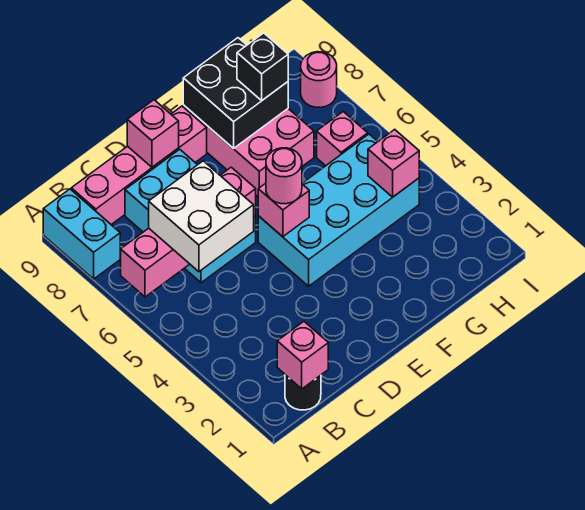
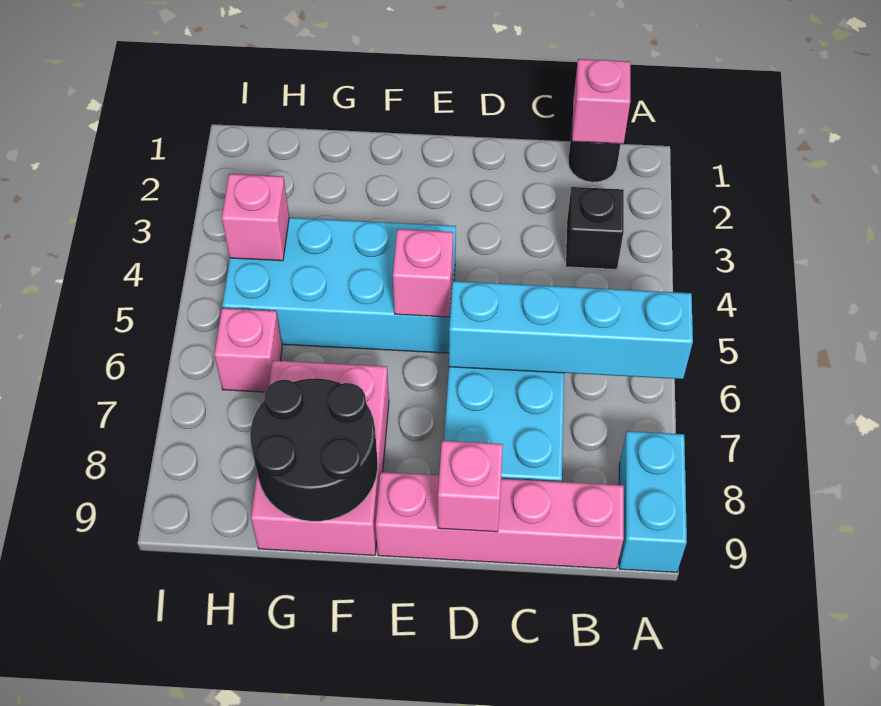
pink brick A6:D6 level 2 -> cyan brick A6:D6 level 2
white brick B5:C6 level 3 -> none
pink round brick E5 level 3 -> none
black brick F8:G9 level 2 -> black round brick F8:G9 level 2
black brick G8 level 3 -> black brick B3 level 1
pink round brick I8 level 1 -> none

